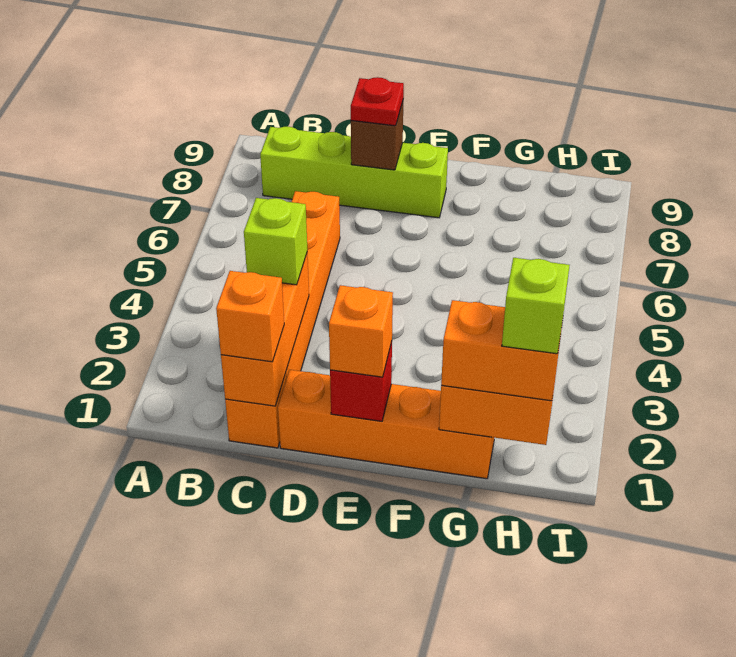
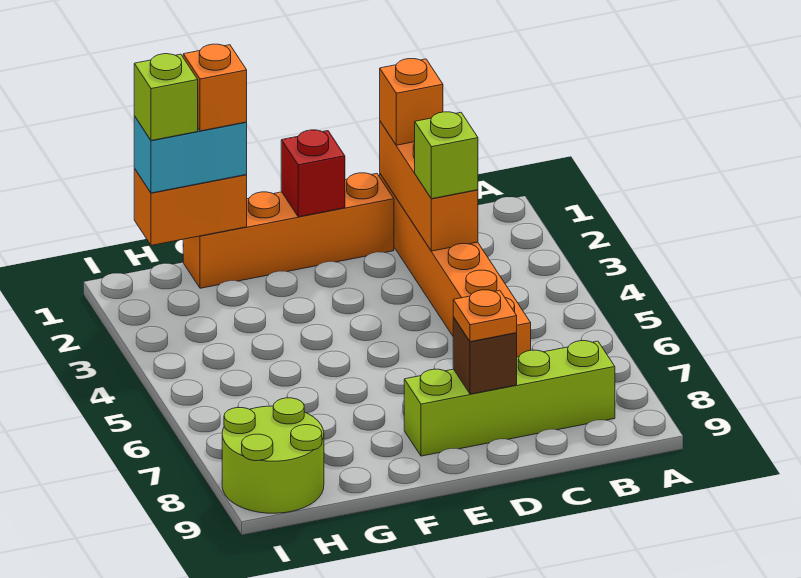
red plate D8 level 3 -> orange plate D8 level 3
orange brick E1 level 3 -> orange brick G1 level 4
orange brick G1:H1 level 3 -> cyan brick G1:H1 level 3
none -> lime round brick H8:I9 level 1

